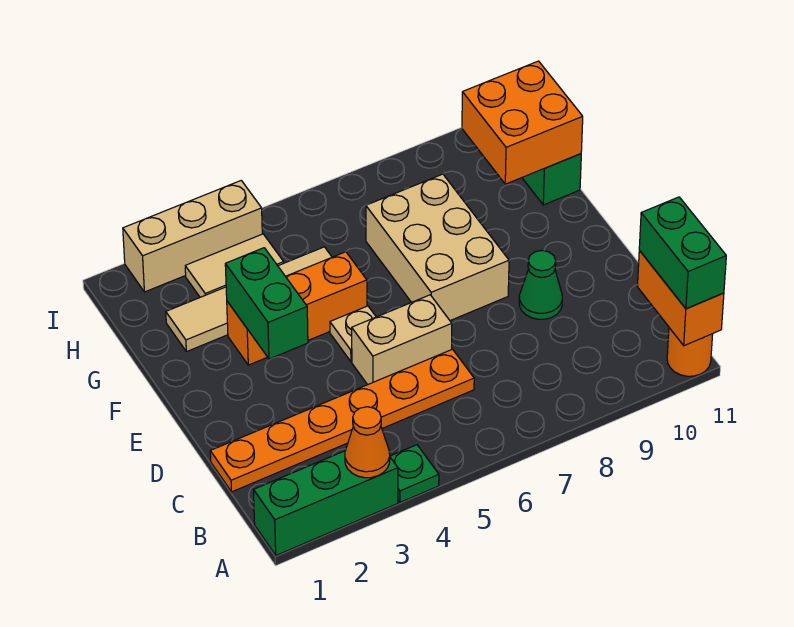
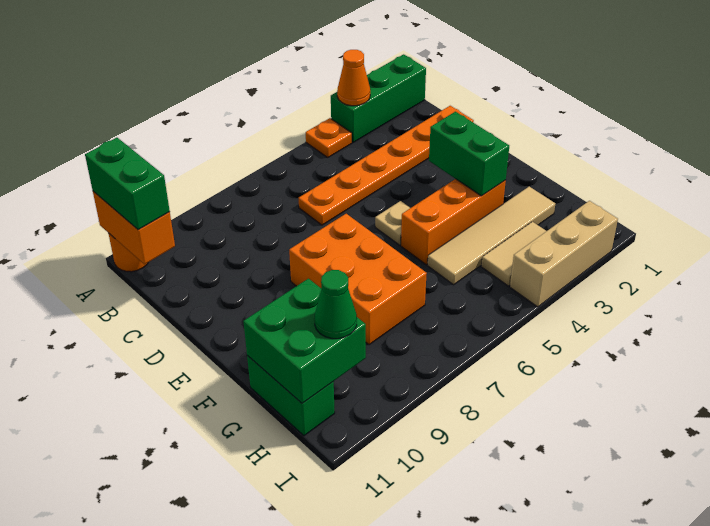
green plate A4 level 1 -> orange plate A4 level 1
tan brick D5:D6 level 1 -> none
green cone D9 level 1 -> green cone H10 level 3
tan brick E7:G8 level 1 -> orange brick E7:G8 level 1
orange brick G10:H11 level 2 -> green brick G10:H11 level 2

